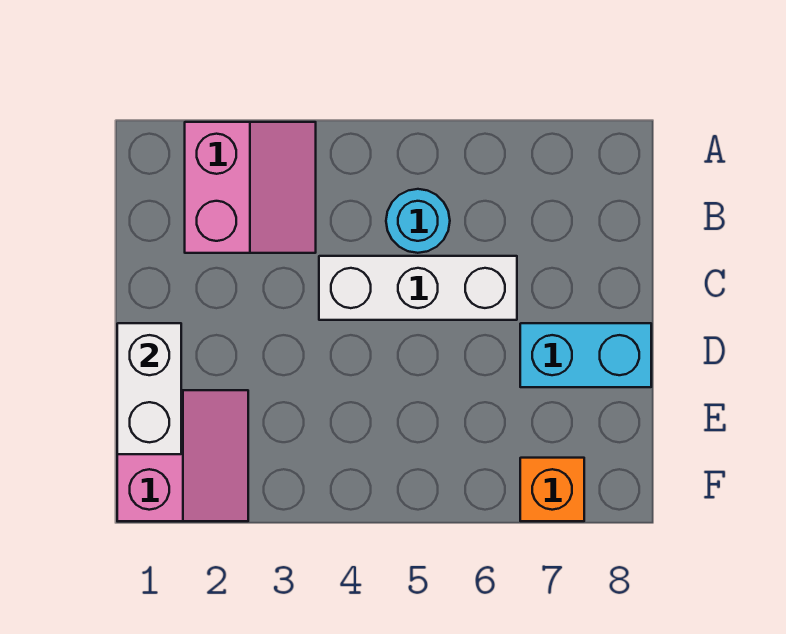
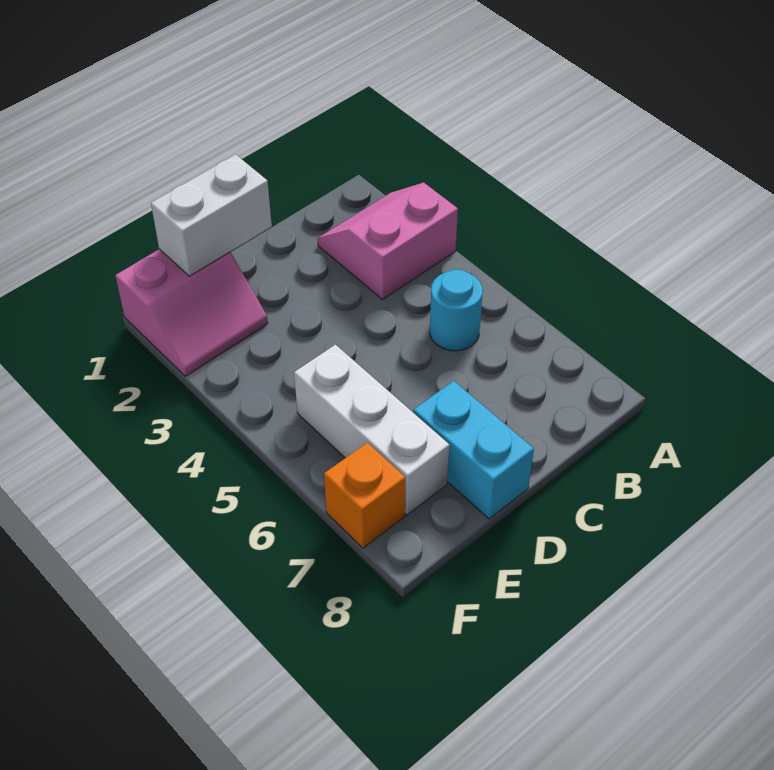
pink slope A2:B3 level 1 top 2 -> pink slope A2:B3 level 1 top 3
white brick C4:C6 level 1 -> white brick E5:E7 level 1

